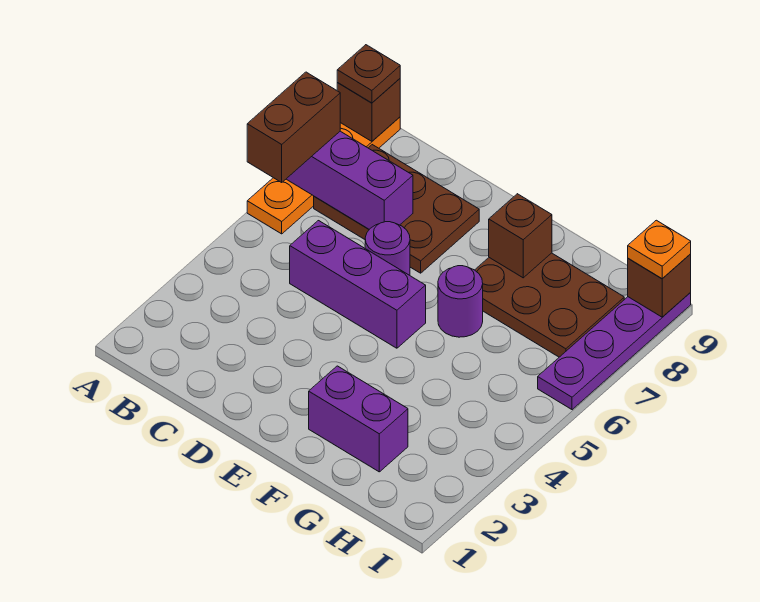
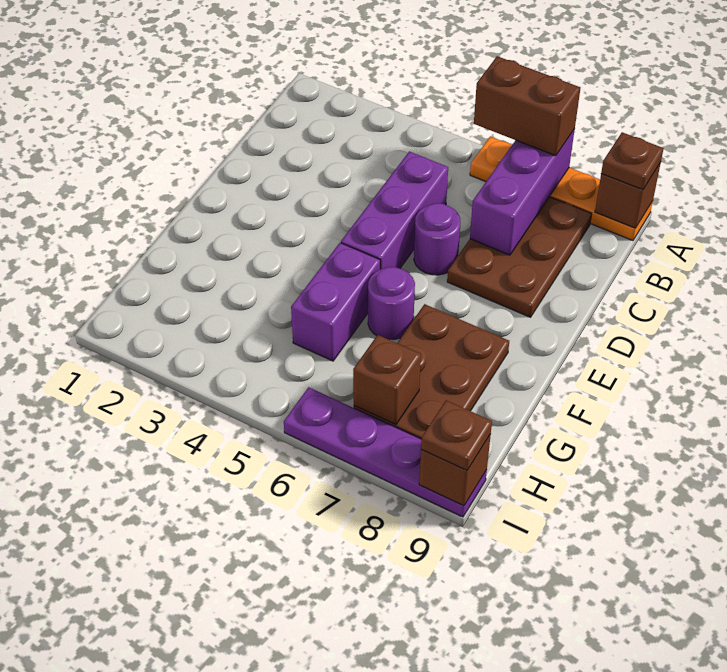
purple brick F2:G2 level 1 -> purple brick F5:G5 level 1
brown brick F8 level 2 -> brown brick H7 level 2
orange plate I9 level 3 -> brown plate I9 level 3

